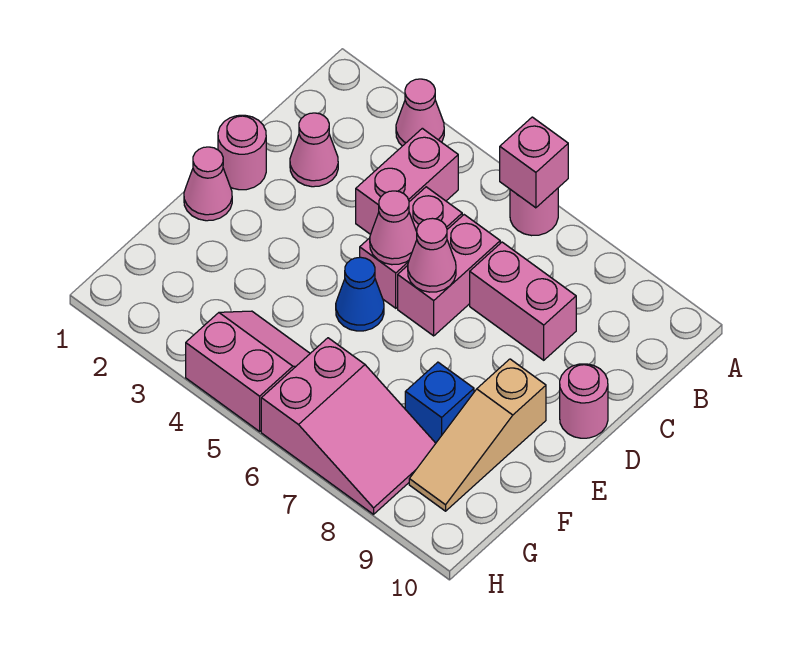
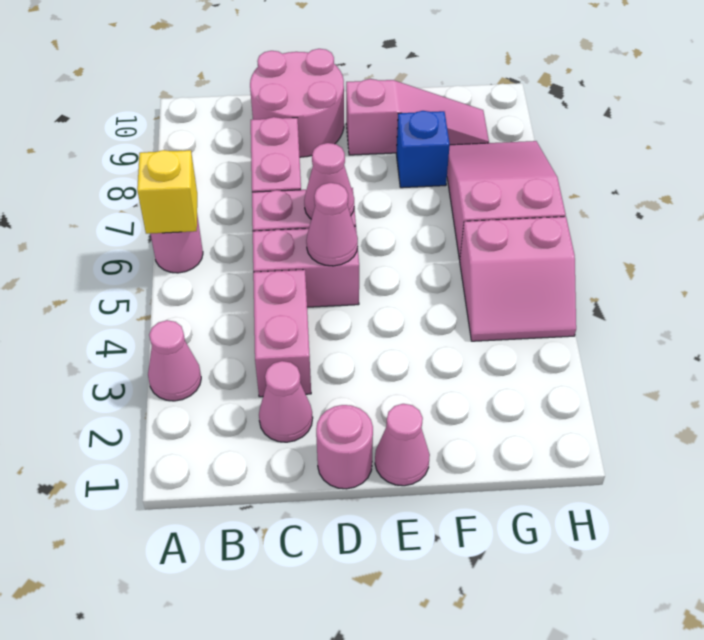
pink brick A6 level 2 -> yellow brick A6 level 2
pink brick B4:C4 level 1 -> pink brick C3:C4 level 1
pink round brick D10 level 1 -> pink round brick C9:D10 level 1
blue cone E5 level 1 -> none
tan slope E9:G9 level 1 top E -> pink slope E9:G9 level 1 top E
pink slope G4:H5 level 1 top H -> pink slope G4:H5 level 1 top 5

